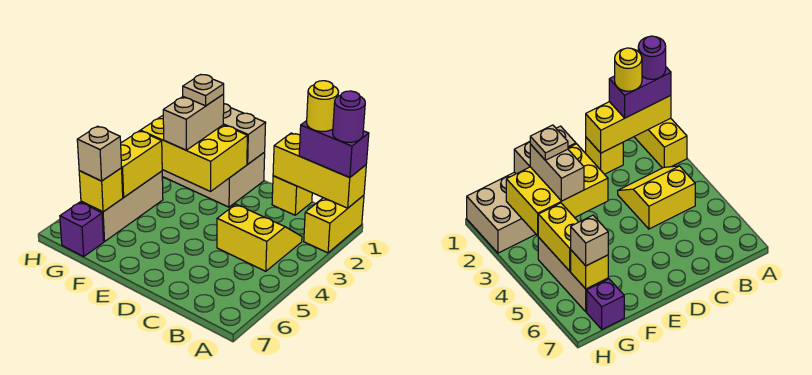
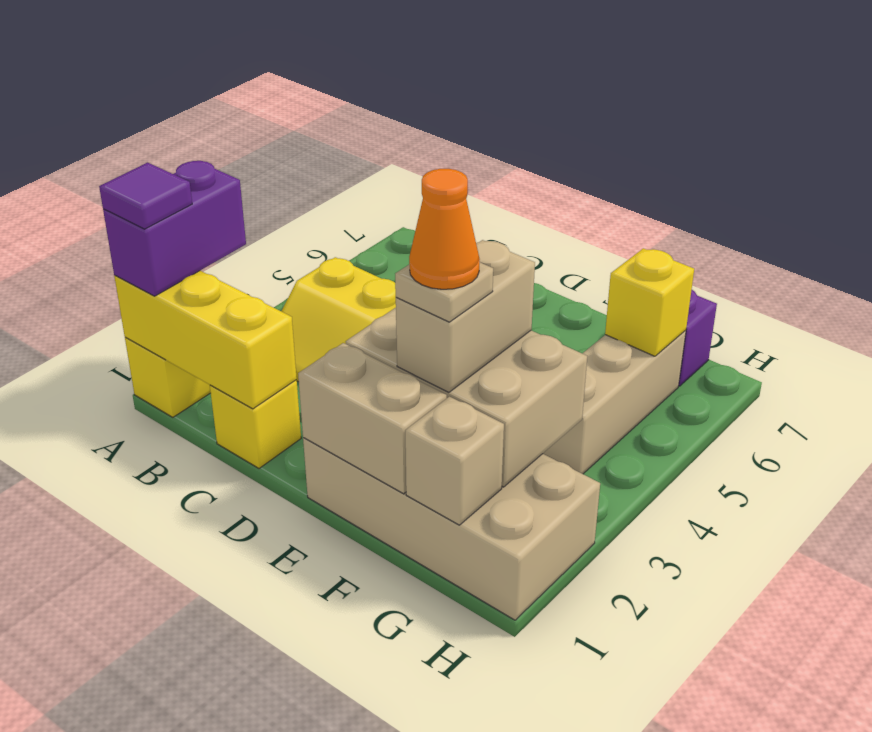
purple brick A1:B1 level 3 -> purple brick A1:A2 level 3
purple round brick A1 level 4 -> purple tile A1 level 4
yellow round brick B1 level 4 -> none
yellow brick E2:G3 level 2 -> tan brick E2:G3 level 2
none -> orange cone F2 level 5
yellow brick G4:G5 level 2 -> none
tan brick G6 level 3 -> tan brick G1 level 2

